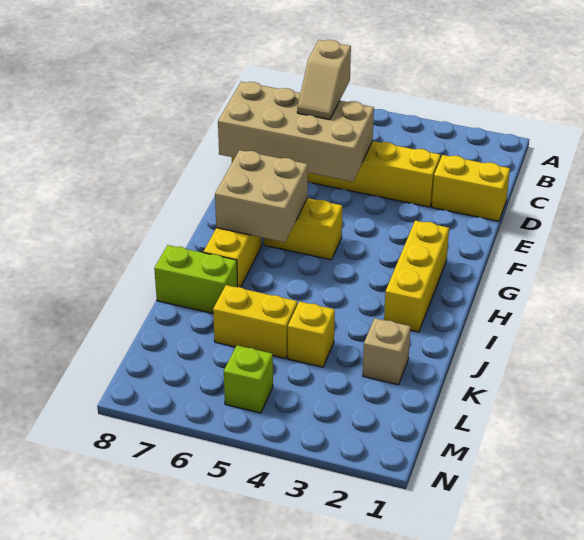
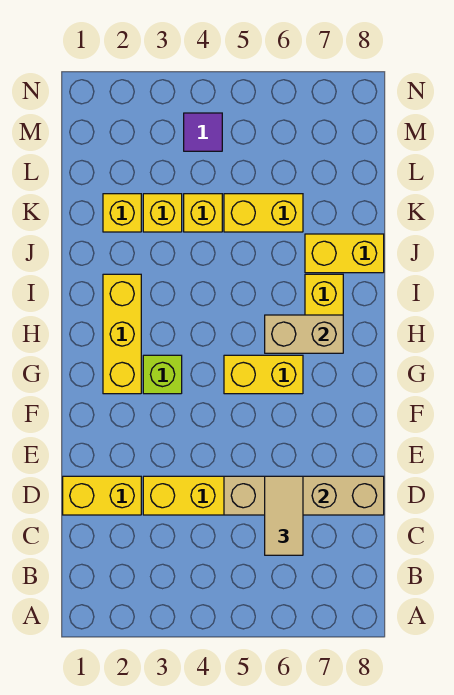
tan slope C6:D6 level 3 top C -> tan tile C6:D6 level 3
tan brick D5:E8 level 2 -> tan brick D5:D8 level 2
tan brick G6:H7 level 2 -> tan brick H6:H7 level 2
lime brick J7:J8 level 1 -> yellow brick J7:J8 level 1
tan brick K2 level 1 -> yellow brick K2 level 1
none -> yellow brick K3 level 1
none -> purple tile M4 level 1
lime brick M5 level 1 -> lime brick G3 level 1

